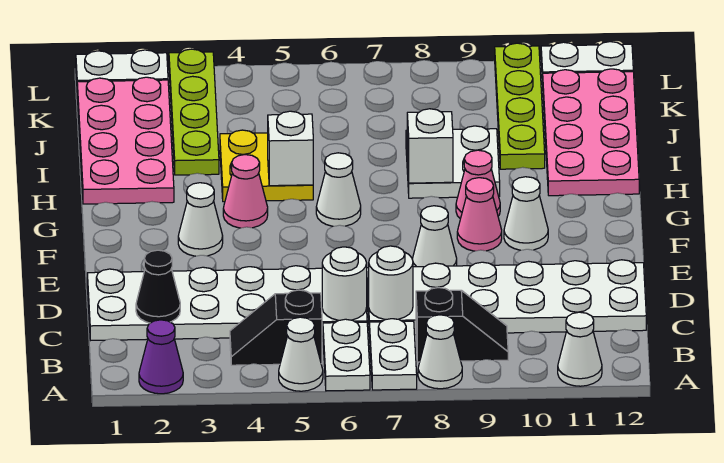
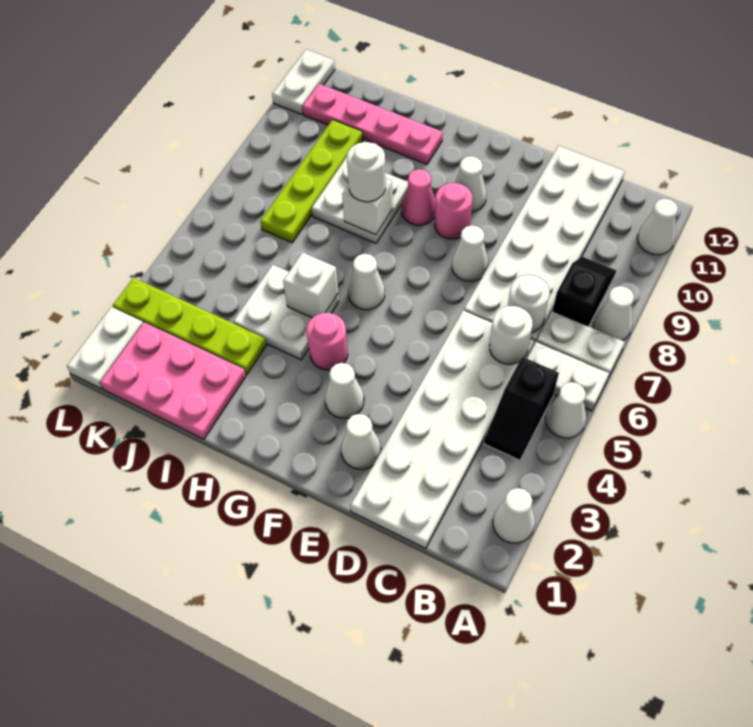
purple cone A2 level 1 -> white cone A2 level 1
black cone C2 level 2 -> none
none -> white cone E2 level 1
pink cone F9 level 1 -> pink round brick F9 level 1
pink cone G4 level 1 -> pink round brick G4 level 1
pink plate H1:K2 level 1 -> pink plate I1:K2 level 1
yellow plate H4:I5 level 1 -> white plate H4:I5 level 1
none -> white round brick H8 level 3
pink plate H11:K12 level 1 -> pink plate H11:K11 level 1
lime plate I10:L10 level 1 -> lime plate J7:J10 level 1

